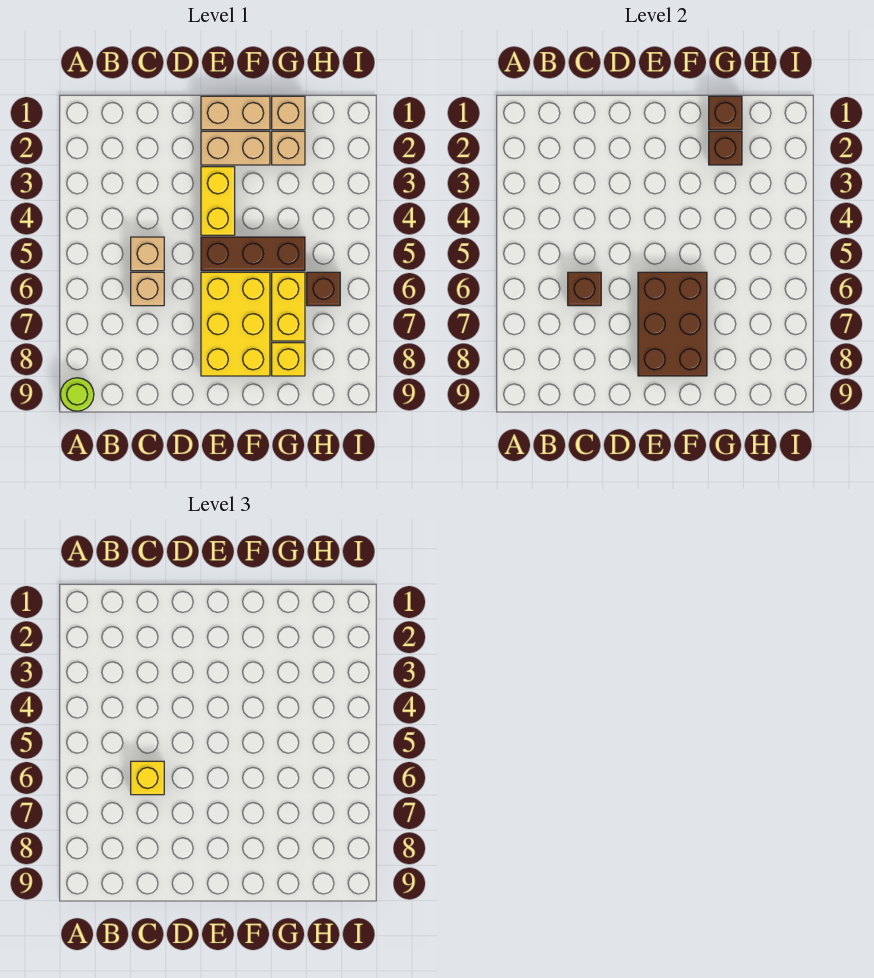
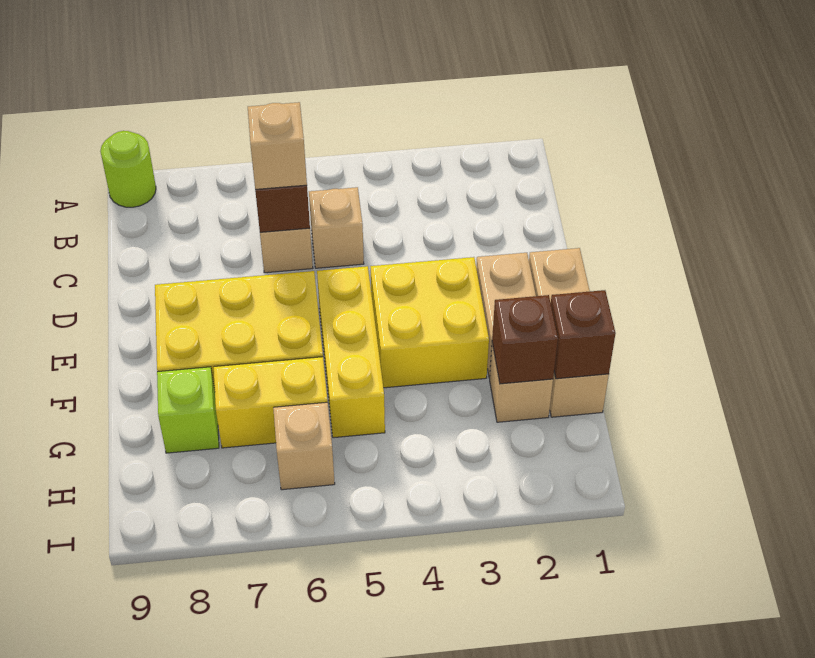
yellow brick C6 level 3 -> tan brick C6 level 3
yellow brick E3:E4 level 1 -> yellow brick E3:F4 level 1
brown brick E5:G5 level 1 -> yellow brick E5:G5 level 1
brown brick E6:F8 level 2 -> none
yellow brick G8 level 1 -> lime brick G8 level 1
brown brick H6 level 1 -> tan brick H6 level 1

